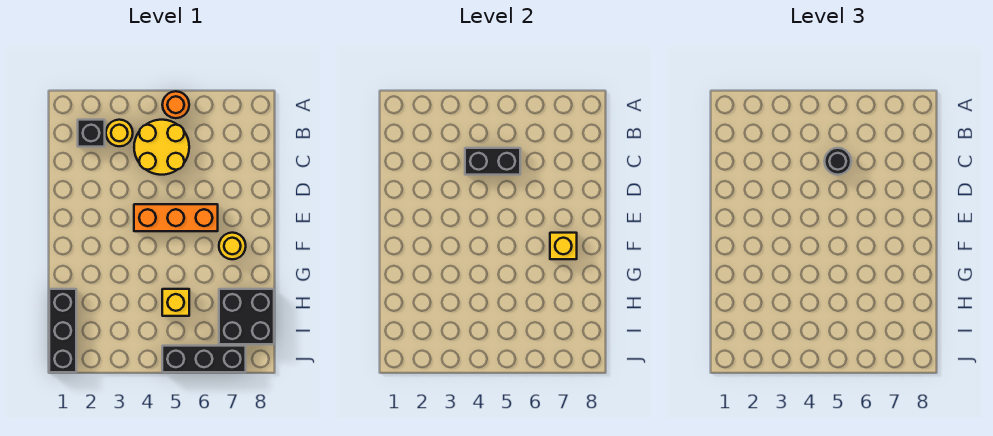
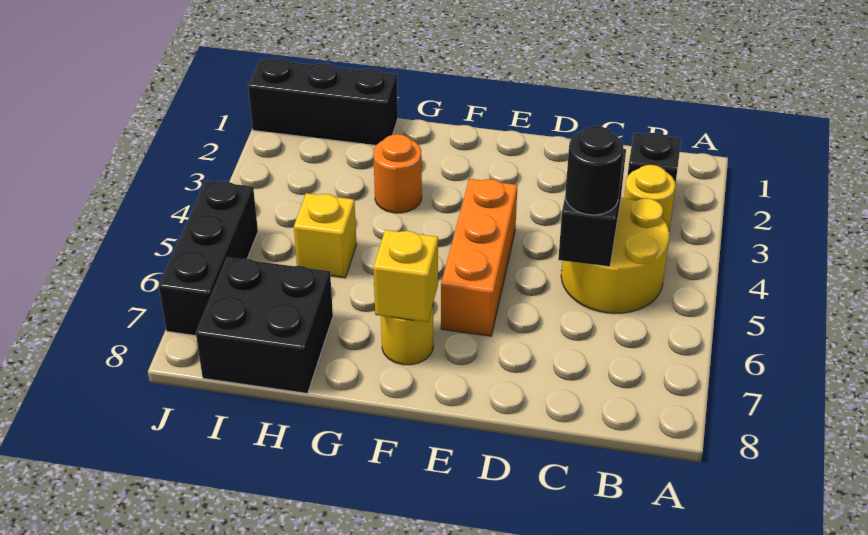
orange round brick A5 level 1 -> orange round brick G3 level 1

